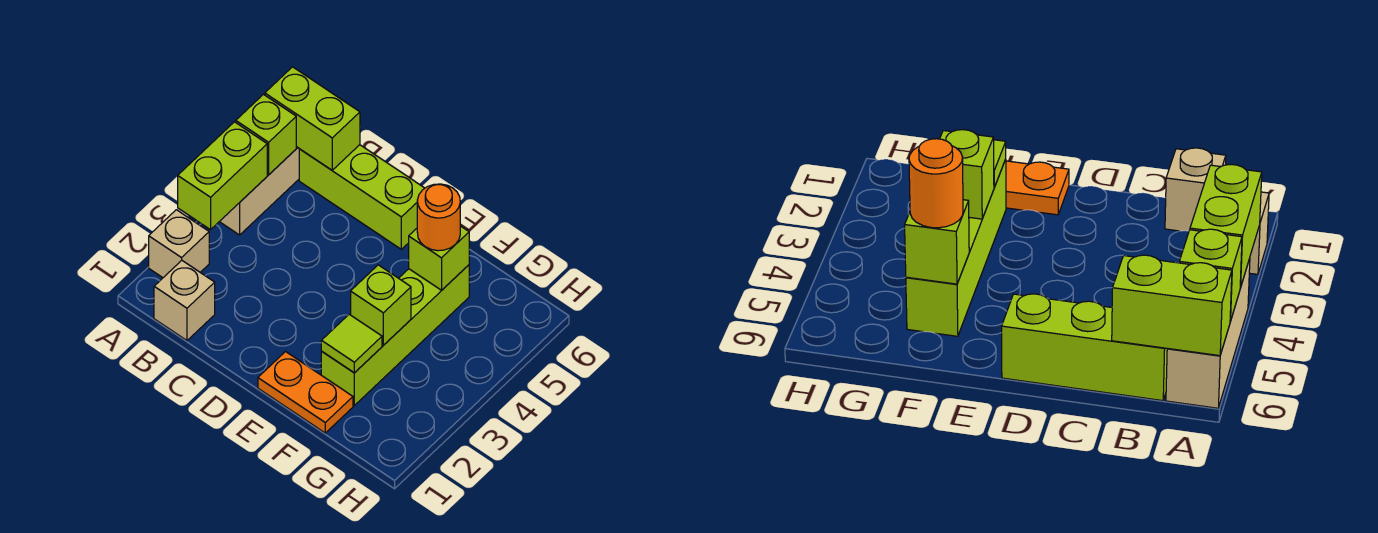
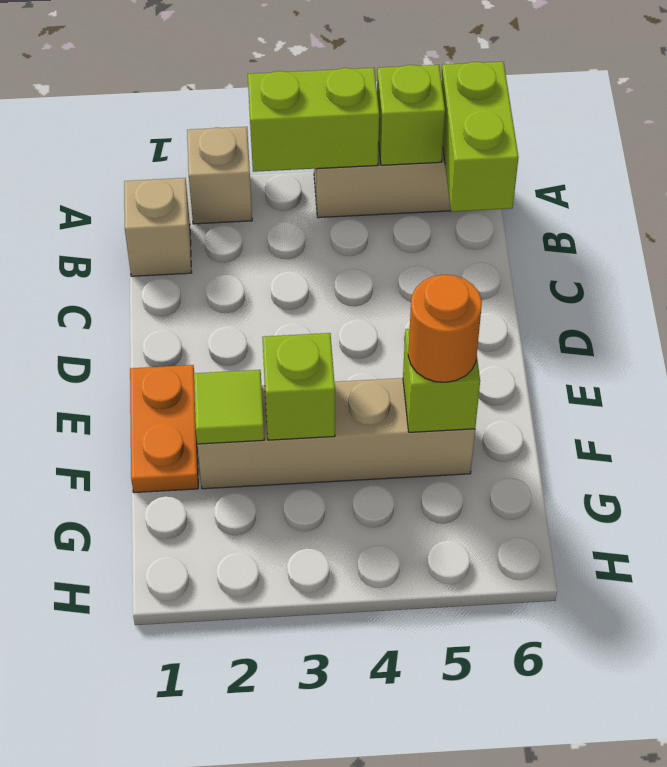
lime brick B6:D6 level 1 -> none
lime brick F2:F5 level 1 -> tan brick F2:F5 level 1

